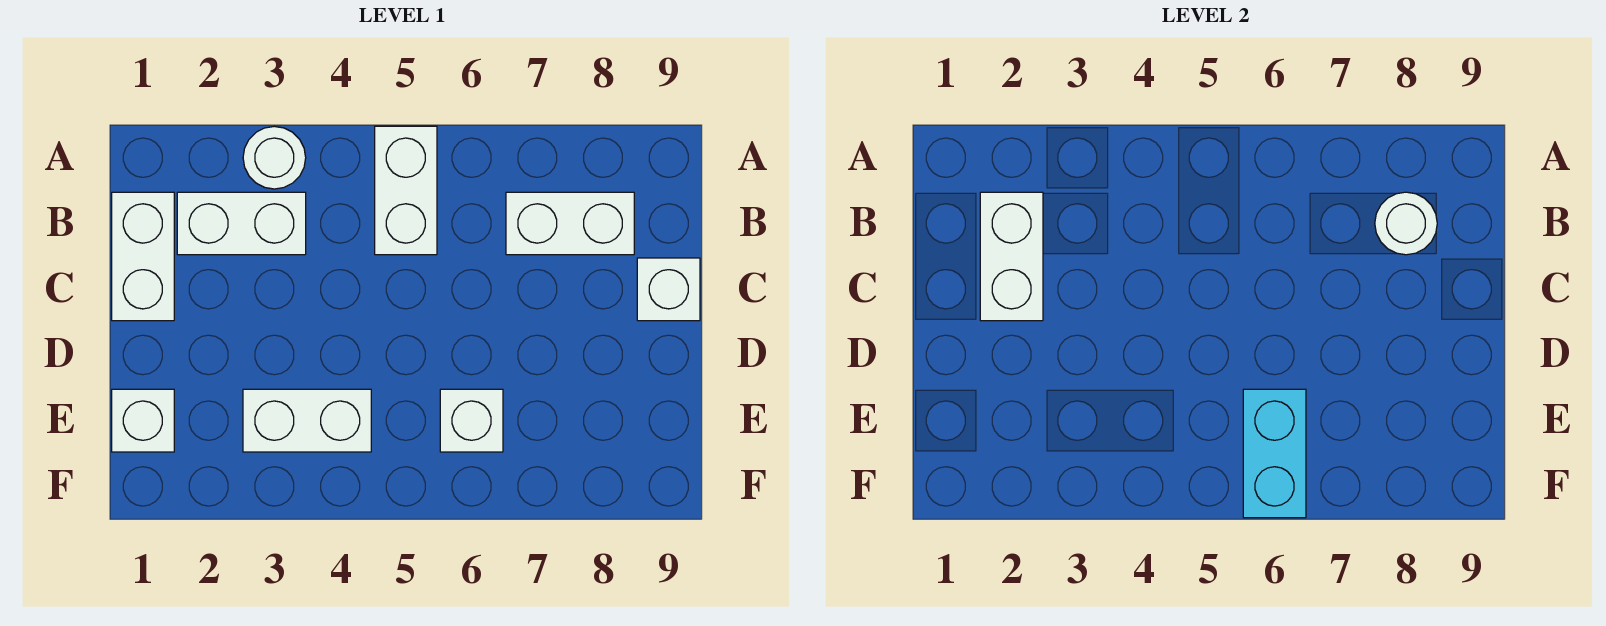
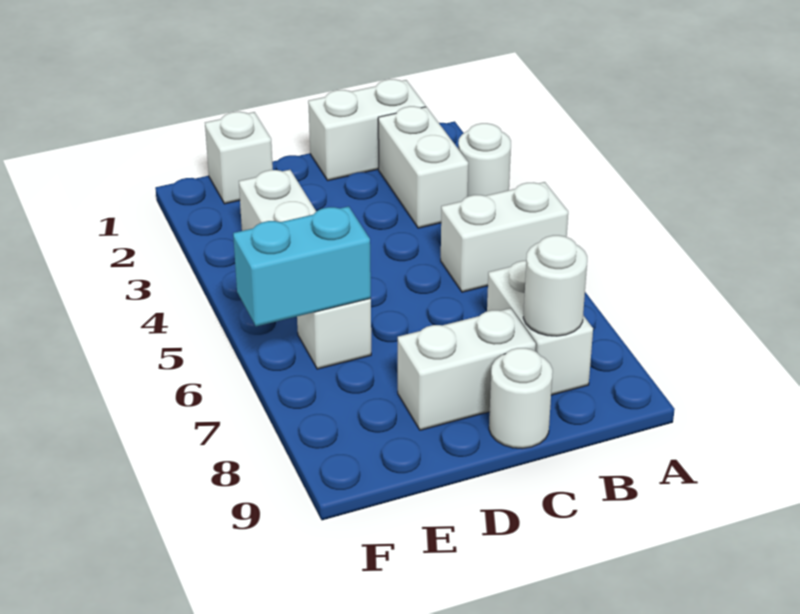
white brick B2:C2 level 2 -> white brick C8:D8 level 1
white brick C9 level 1 -> white round brick C9 level 1

